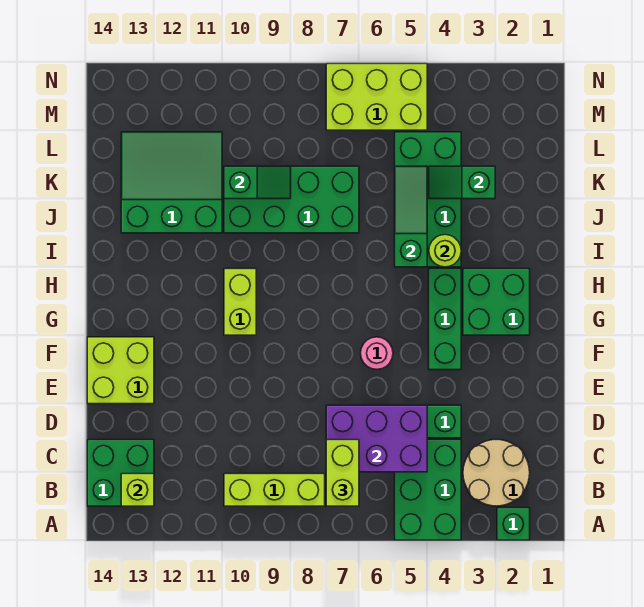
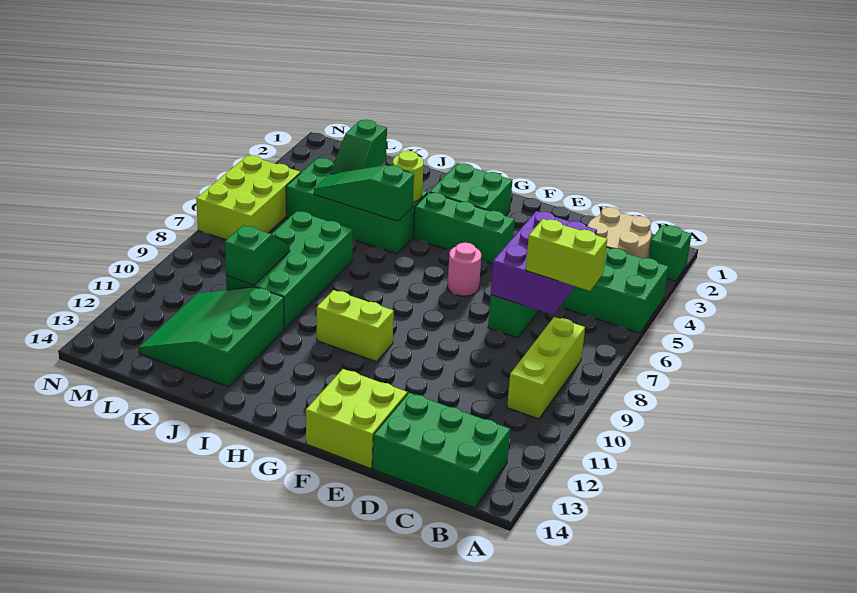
green brick B13:C14 level 1 -> green brick B13:D14 level 1
lime brick B13 level 2 -> none

